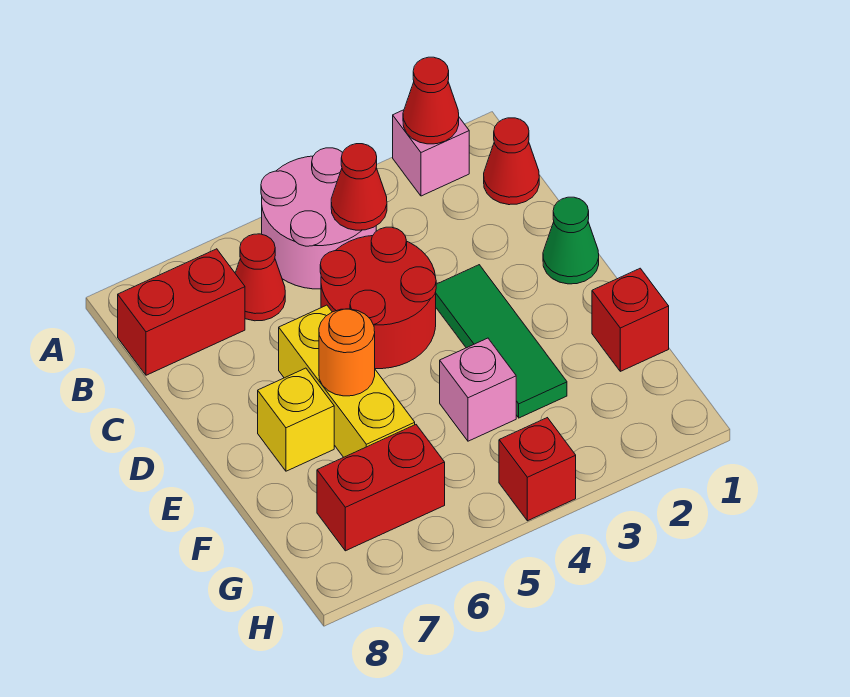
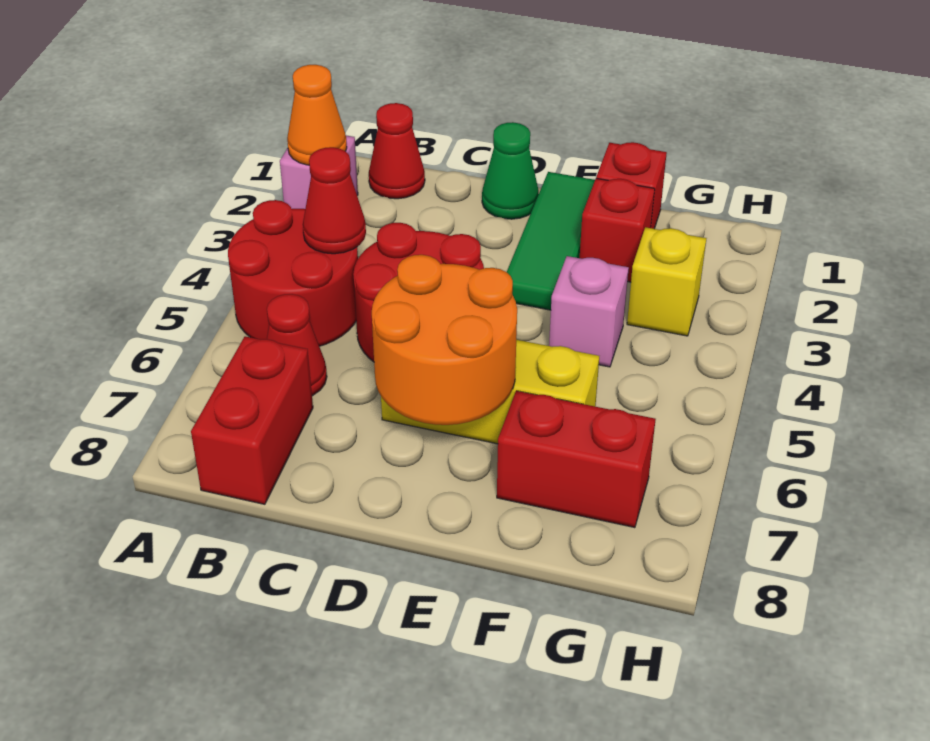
red cone A2 level 2 -> orange cone A2 level 2
pink round brick A4:B5 level 1 -> red round brick A4:B5 level 1
green tile D3:F3 level 1 -> green tile E1:E3 level 1
orange round brick E6 level 2 -> orange round brick D6:E7 level 2
yellow brick E7 level 1 -> yellow brick G3 level 1
red brick G6:G7 level 1 -> red brick F7:G7 level 1
red brick H4 level 1 -> red brick F2 level 1

